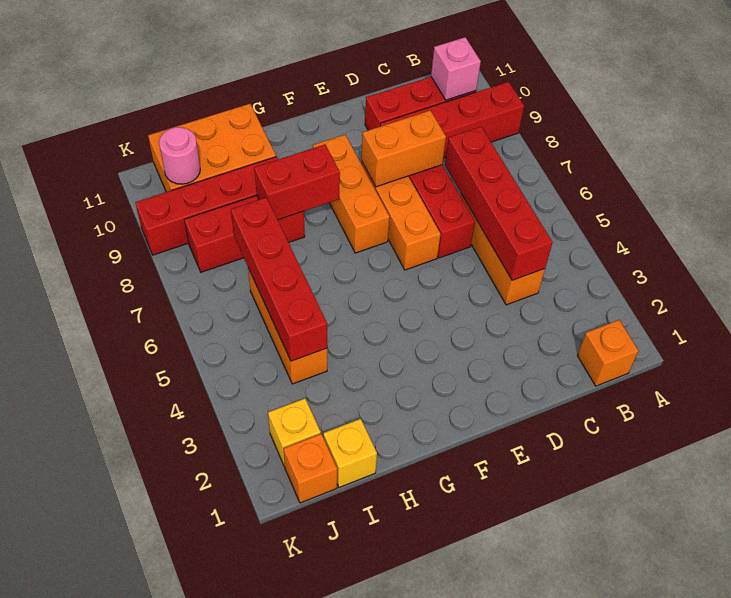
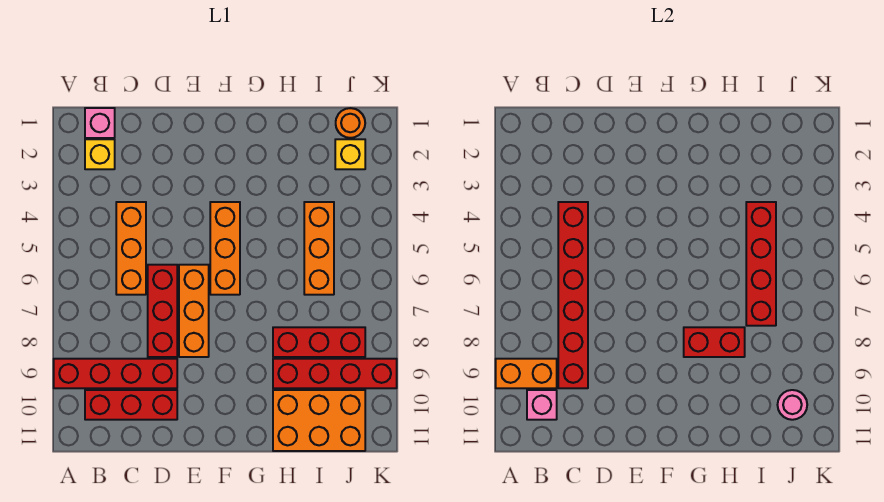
orange brick B1 level 1 -> pink brick B1 level 1
red brick C4:C7 level 2 -> red brick C4:C9 level 2
orange brick D8:E8 level 2 -> orange brick A9:B9 level 2
orange brick F7:F9 level 1 -> orange brick F4:F6 level 1
yellow brick I1 level 1 -> yellow brick B2 level 1
orange brick J1 level 1 -> orange round brick J1 level 1

